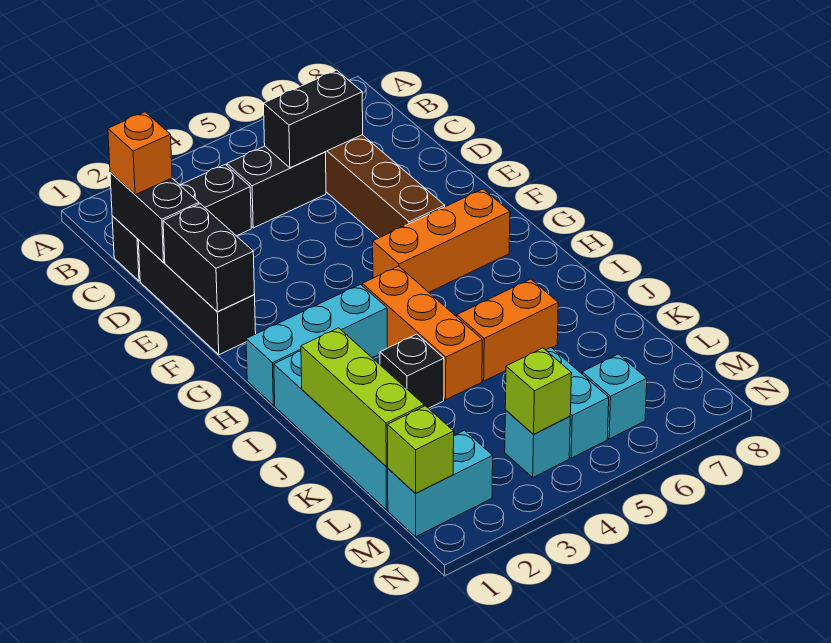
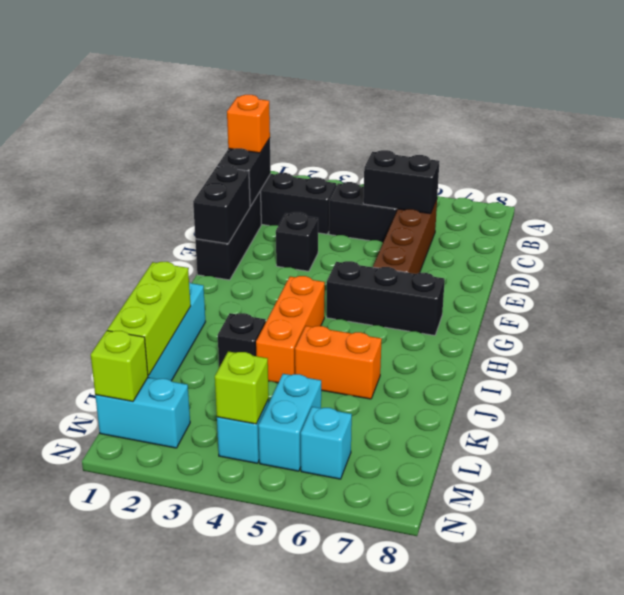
none -> black brick E3 level 1
orange brick G5:G7 level 1 -> black brick G5:G7 level 1
cyan brick H1:H3 level 1 -> none

